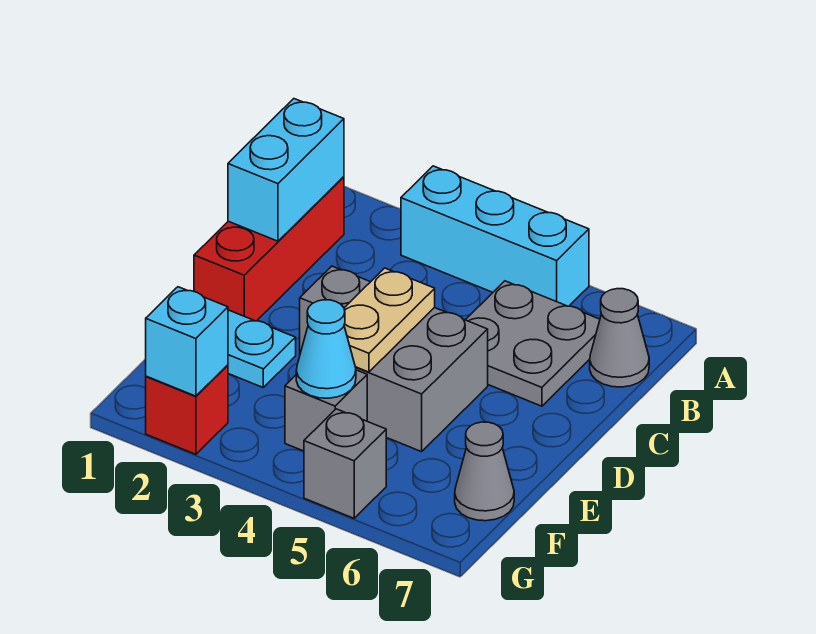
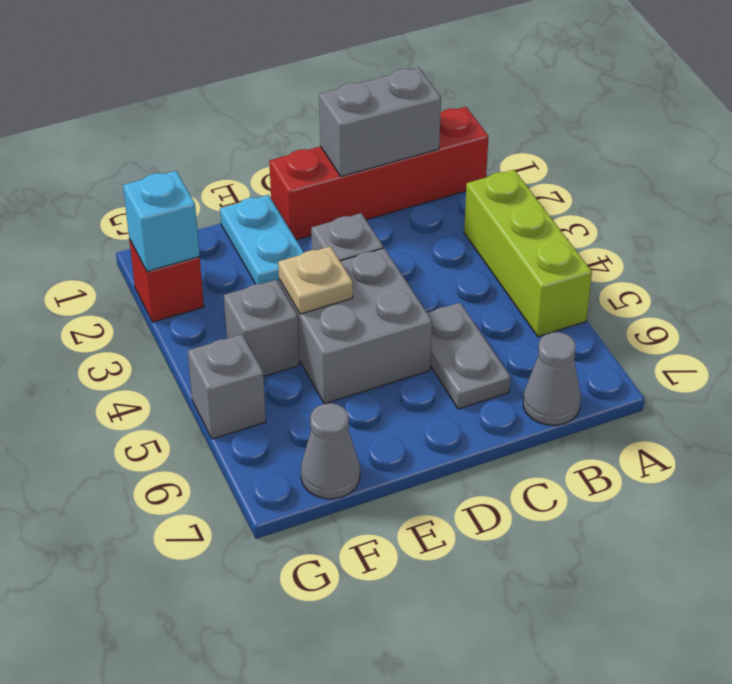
cyan brick A3:A5 level 1 -> lime brick A3:A5 level 1
red brick B1:D1 level 1 -> red brick A1:D1 level 1
cyan brick B1:C1 level 2 -> grey brick B1:C1 level 2
grey plate B5:C6 level 1 -> grey plate C5:C6 level 1
tan plate D4:E4 level 2 -> tan plate E4 level 2
cyan cone F4 level 2 -> none

